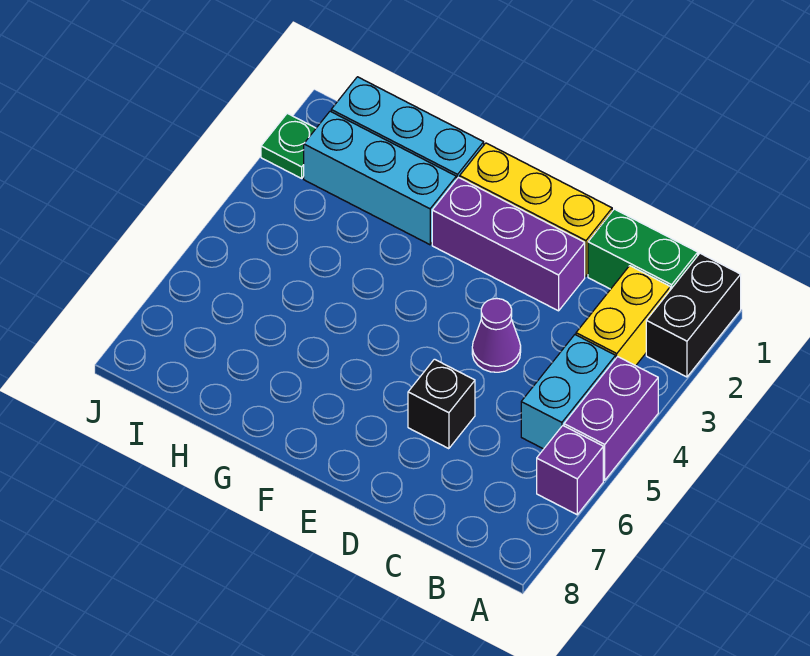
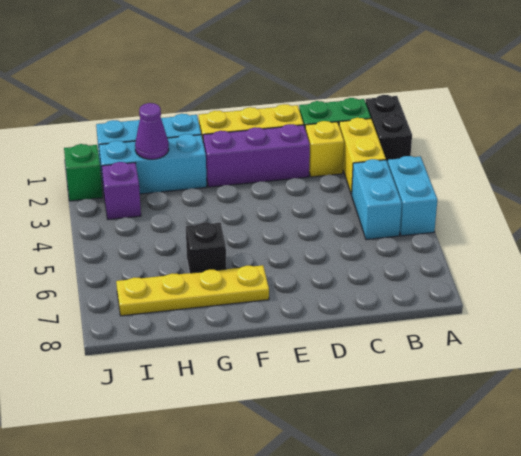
purple brick A4:A5 level 1 -> cyan brick A4:A5 level 1
purple brick A6 level 1 -> purple brick I3 level 1
none -> yellow brick C2 level 1
purple cone D4 level 1 -> purple cone H2 level 2
black brick D6 level 1 -> black brick G6 level 1
none -> yellow plate F7:I7 level 1
green plate J2 level 1 -> green brick J2 level 1

